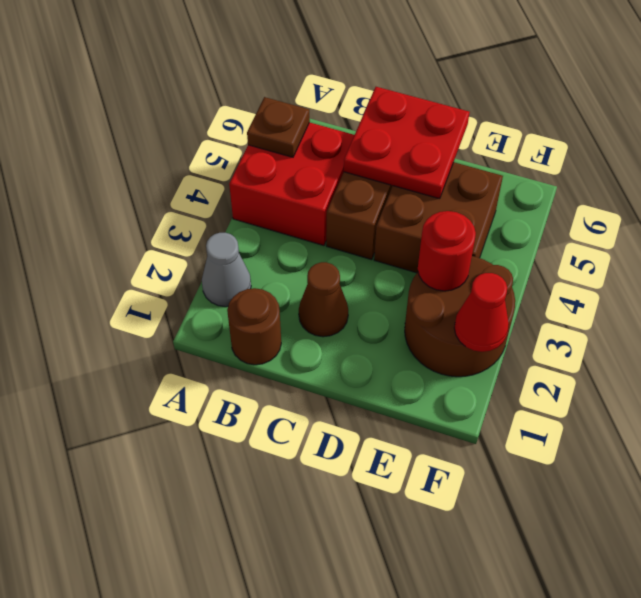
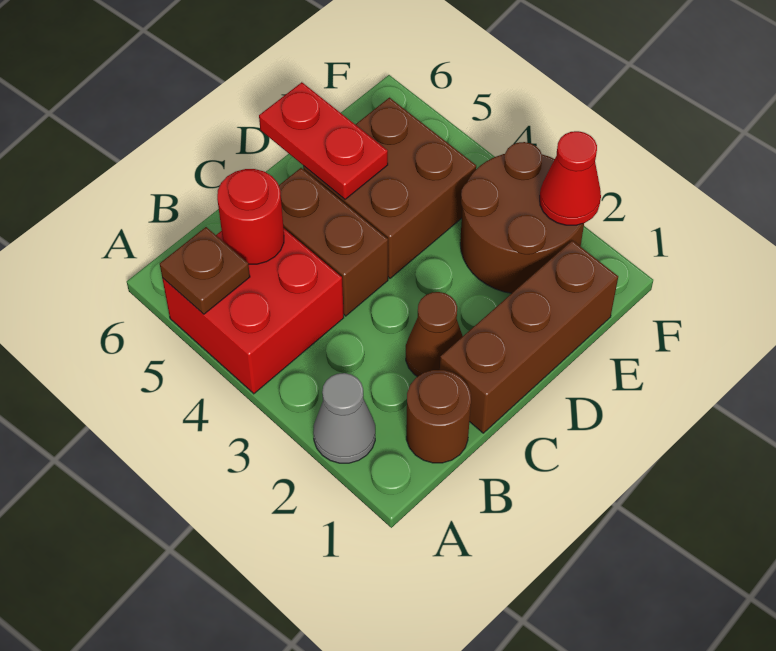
none -> brown brick C1:E1 level 1
red plate C5:D6 level 2 -> red plate D5:D6 level 2
red round brick E3 level 2 -> red round brick B5 level 2

